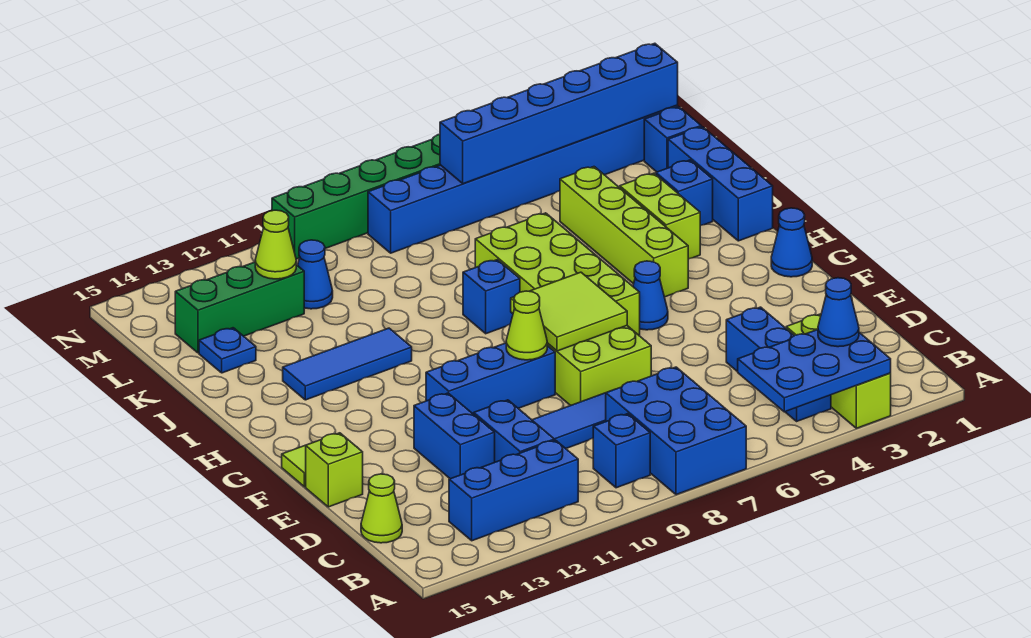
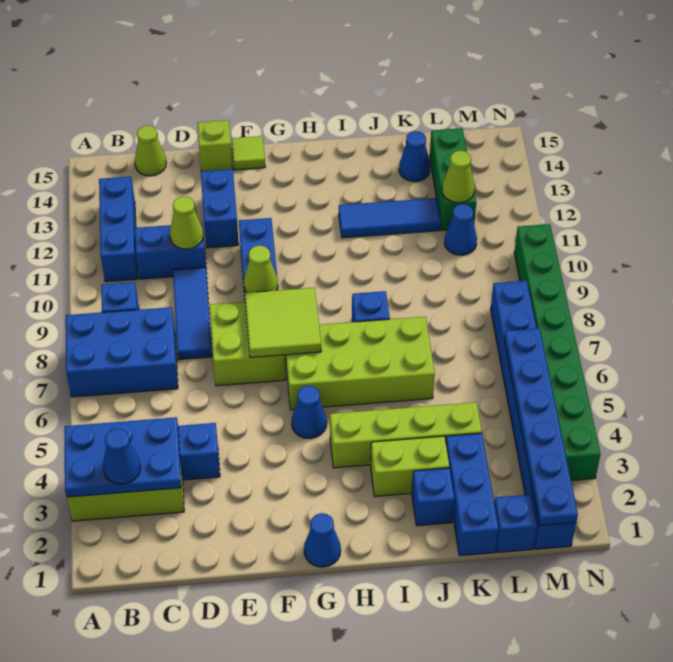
blue plate A3:B5 level 2 -> blue plate A3:C4 level 2
none -> lime cone D11 level 2
blue brick D12:E12 level 1 -> blue brick E12:E13 level 1
blue brick I1:K1 level 1 -> blue brick K1:K3 level 1
blue tile I11:I13 level 1 -> blue tile I12:K12 level 1
blue plate K14 level 1 -> blue cone K14 level 1
blue brick M1:M6 level 2 -> blue plate M1:M6 level 2

